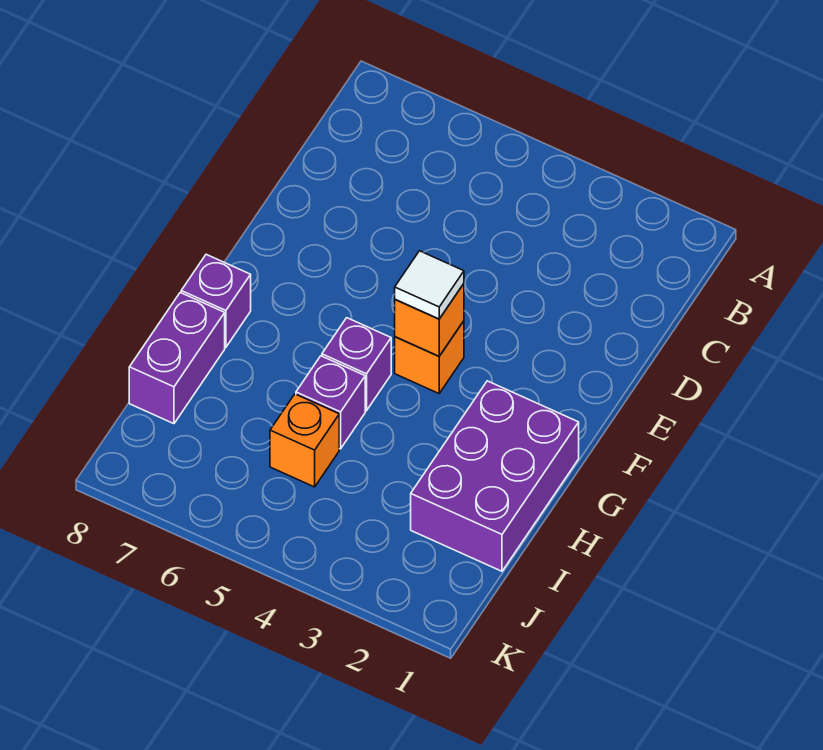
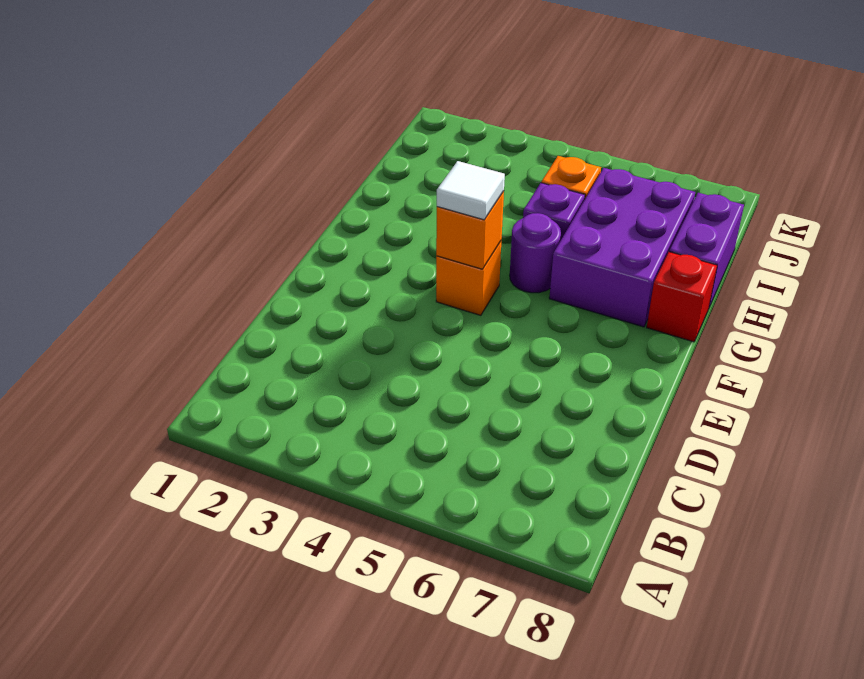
purple brick G1:I2 level 1 -> purple brick G6:I7 level 1
purple brick G5 level 1 -> purple round brick G5 level 1
purple brick G8 level 1 -> red brick G8 level 1

